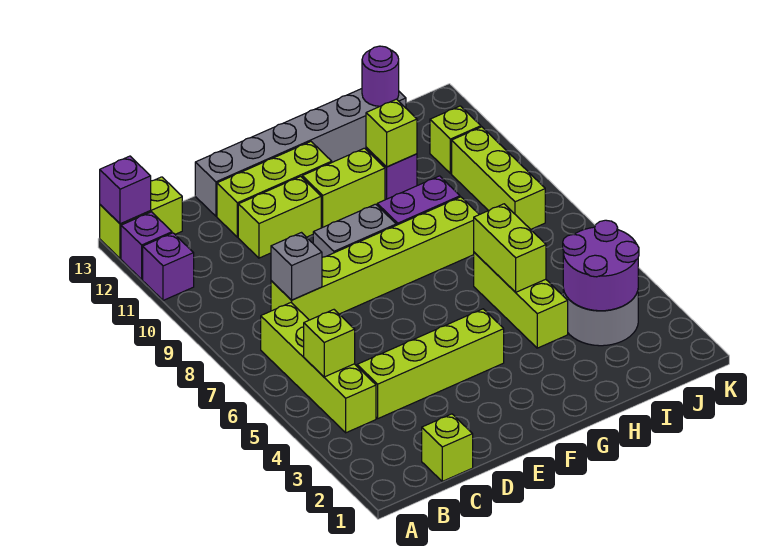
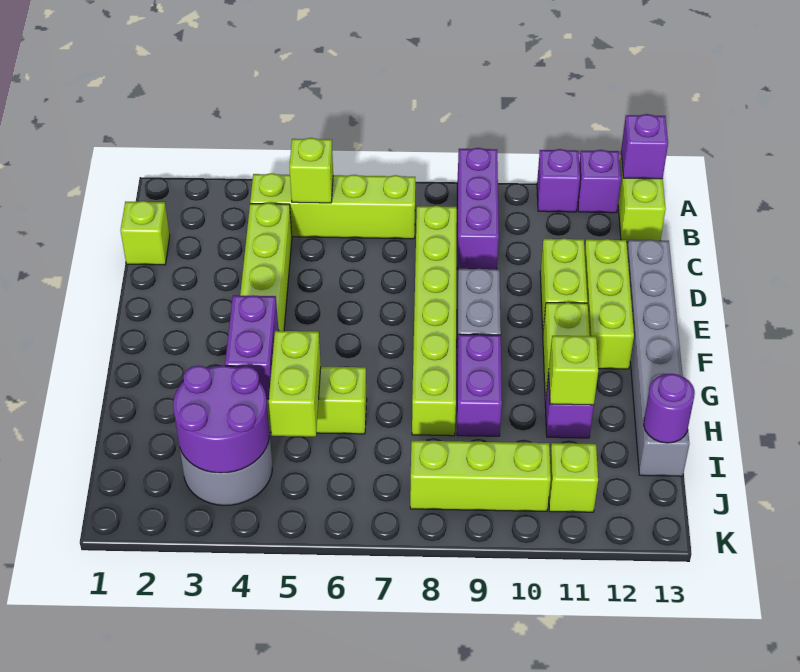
none -> purple brick A9:C9 level 1
grey brick C8 level 2 -> none
none -> purple brick G4:H4 level 2
lime brick H5:H6 level 2 -> lime brick H5:I5 level 2

